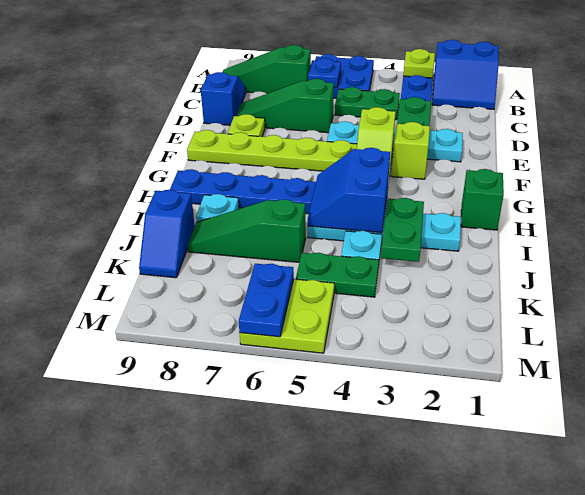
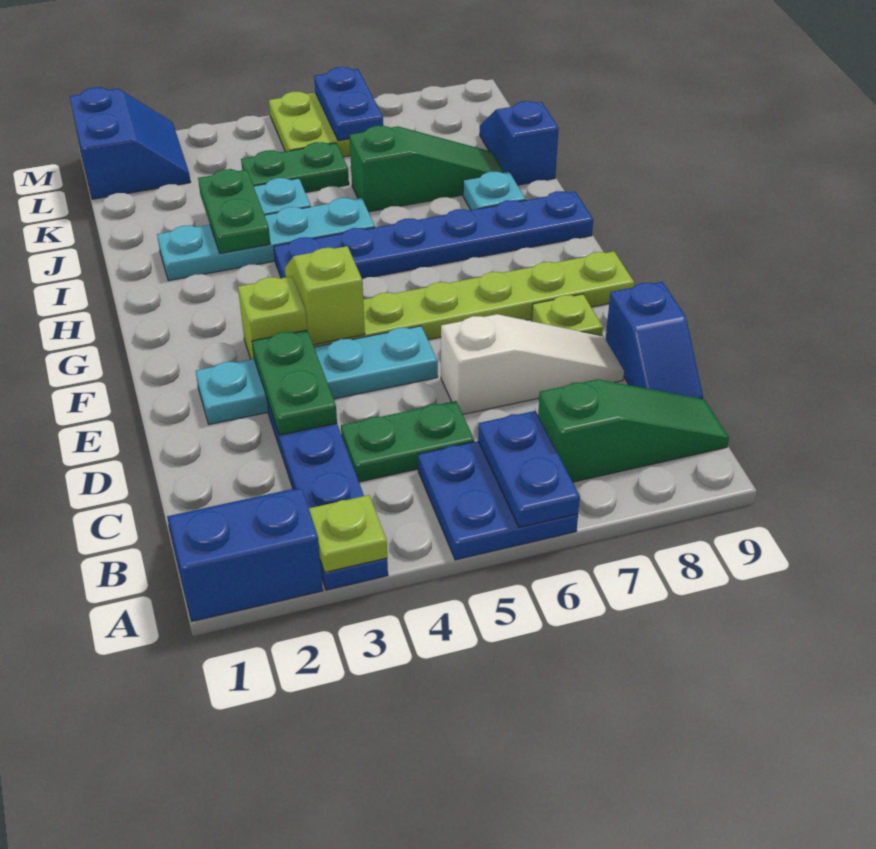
blue plate B6 level 2 -> blue plate A6:B6 level 2
green slope D6:D8 level 1 top 6 -> white slope D6:D8 level 1 top 6
green brick H1 level 1 -> none
blue slope H4:I5 level 2 top 4 -> blue slope L1:M2 level 1 top 1

